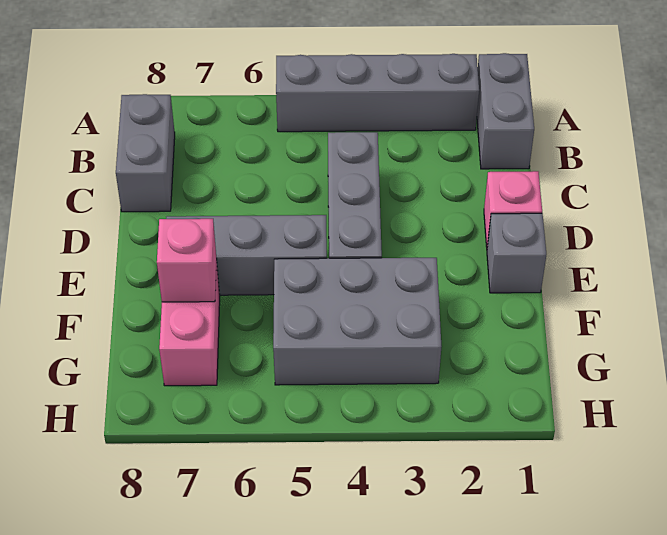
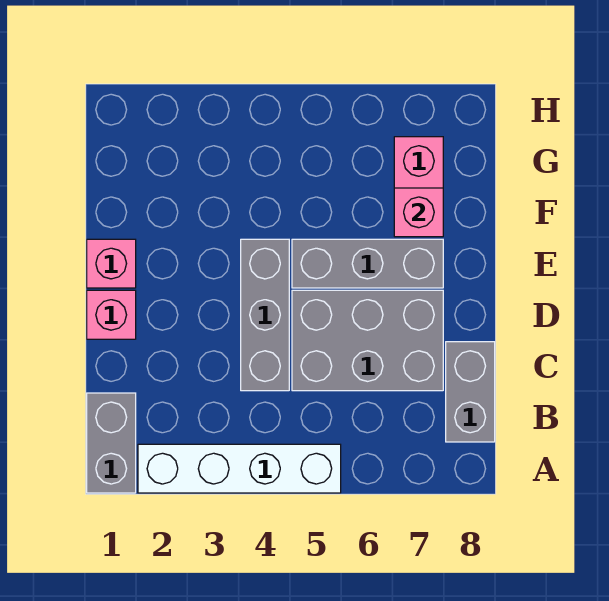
grey brick A2:A5 level 1 -> white brick A2:A5 level 1
grey brick E1 level 1 -> pink brick E1 level 1
grey brick F3:G5 level 1 -> grey brick C5:D7 level 1

